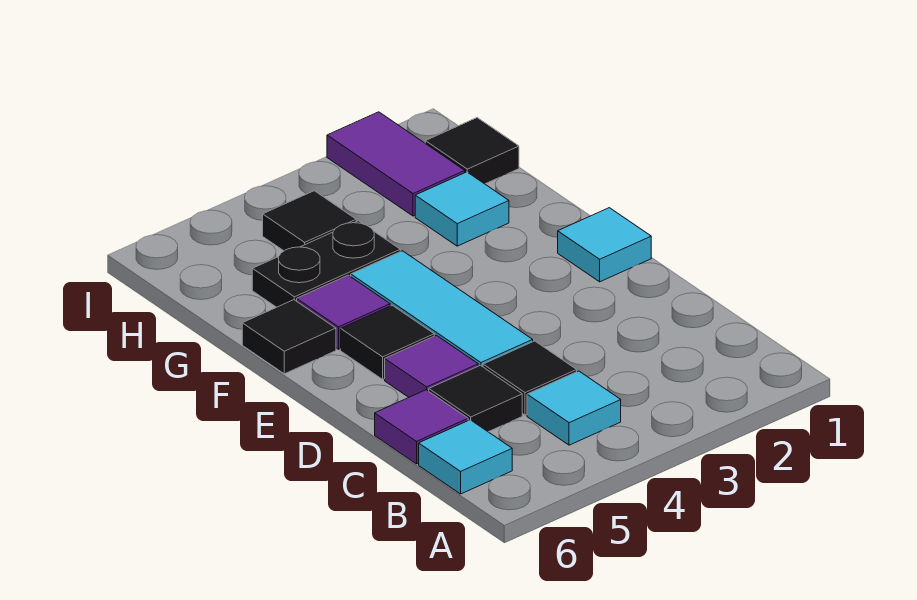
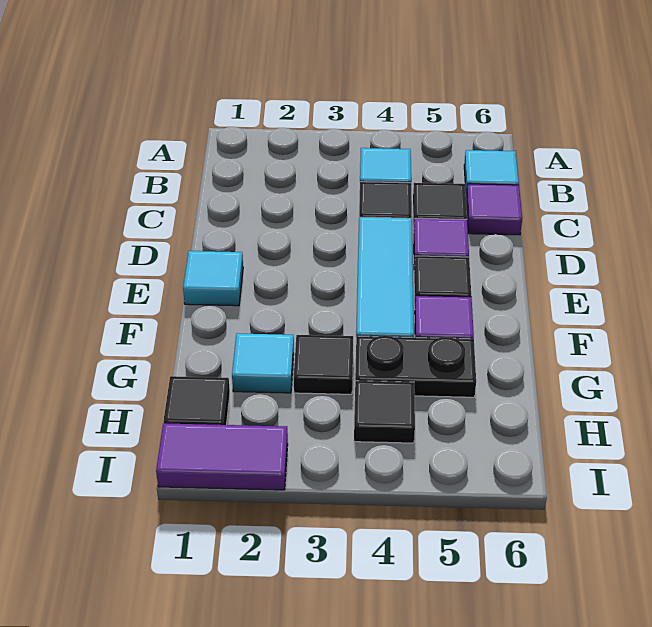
black tile F6 level 1 -> black tile G3 level 1
purple tile H2:I2 level 1 -> purple tile I1:I2 level 1

